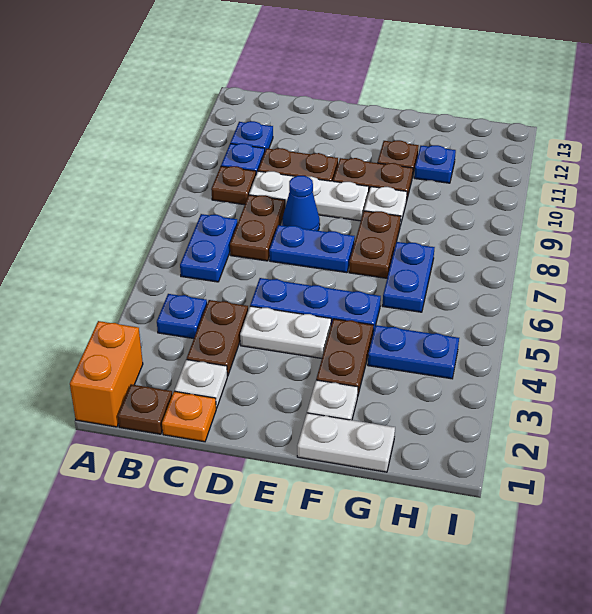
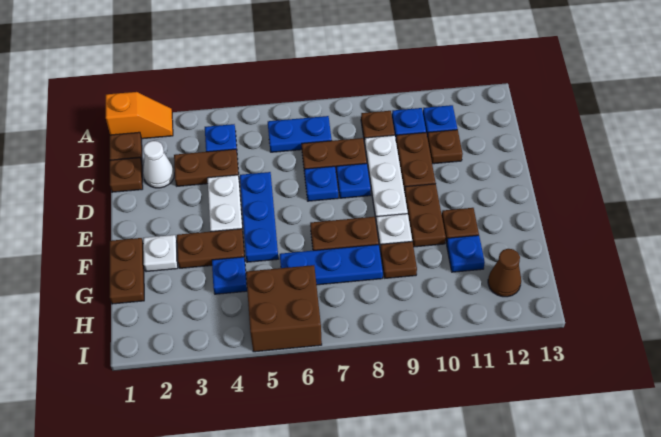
orange brick A1:A2 level 1 -> orange slope A1:A2 level 1 top 1
orange plate C1 level 1 -> brown plate C1 level 1
white plate C2 level 1 -> white cone C2 level 1
none -> brown plate C11 level 1
blue plate D7:E7 level 1 -> blue plate D7 level 1
blue cone D8 level 1 -> blue plate D8 level 1
white plate F1:G1 level 1 -> brown plate F1:G1 level 1
blue plate G4:H4 level 1 -> blue plate G4 level 1
blue plate G6:G7 level 1 -> blue plate G6:G8 level 1
none -> brown plate G9 level 1
none -> brown brick H5:I6 level 1
none -> brown cone H12 level 1

